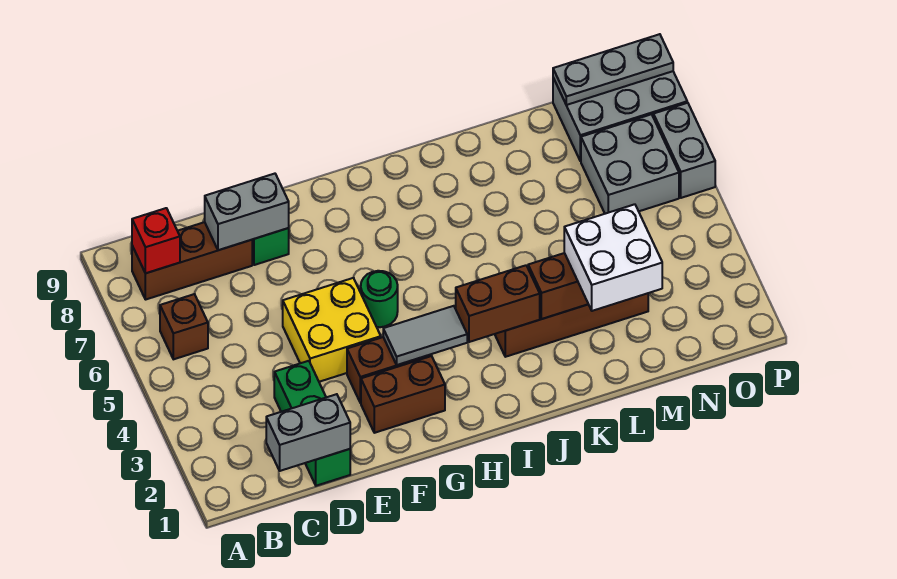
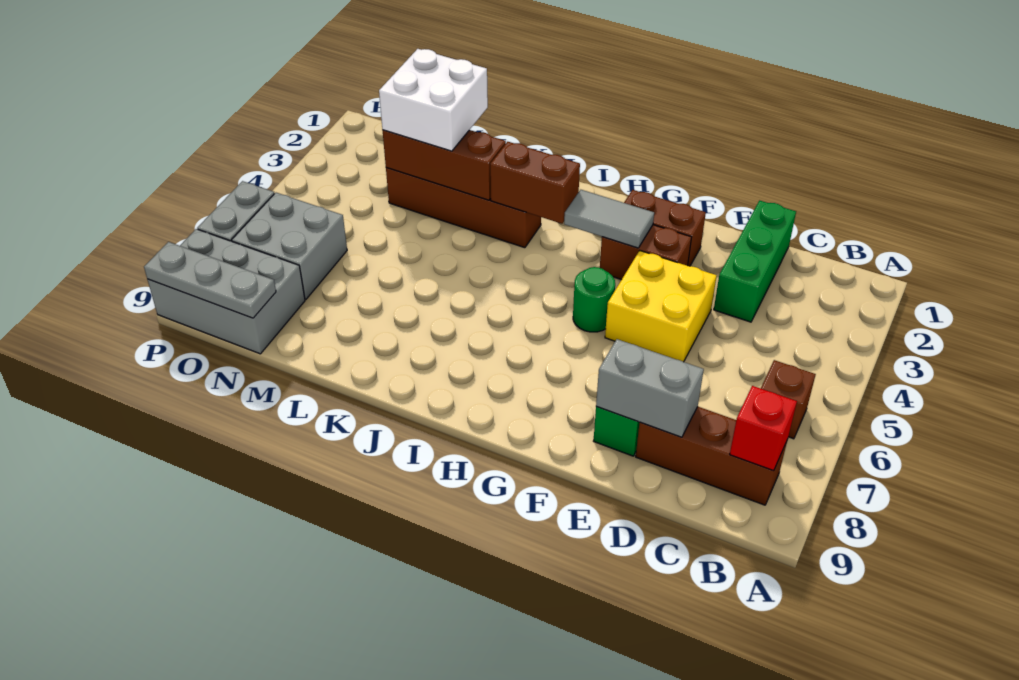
grey brick C1:D1 level 2 -> none

